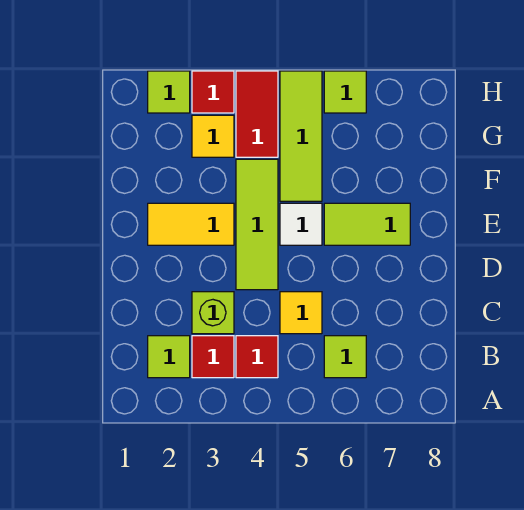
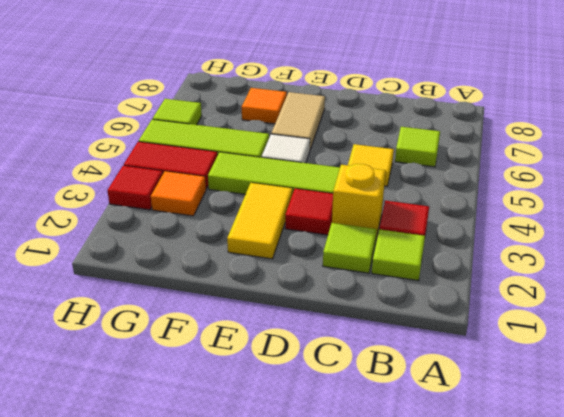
red tile B4 level 1 -> red tile D3 level 1
lime brick C3 level 1 -> yellow brick C3 level 1
lime tile E6:E7 level 1 -> tan tile E6:E7 level 1
none -> orange tile F7 level 1
yellow tile G3 level 1 -> orange tile G3 level 1
lime tile H2 level 1 -> lime tile C2 level 1

